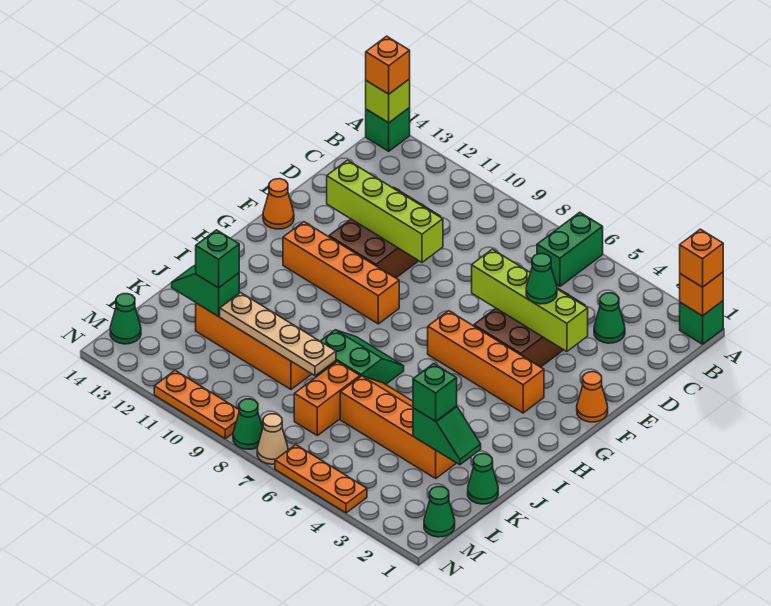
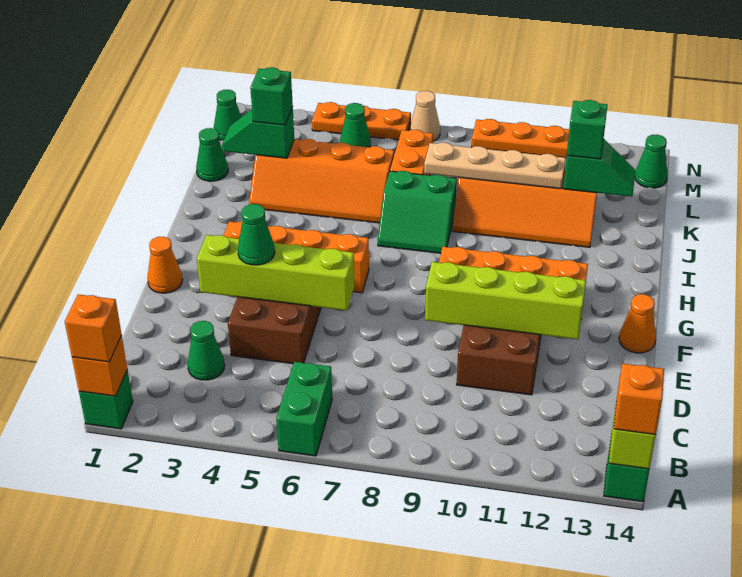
green cone N8 level 1 -> green cone M5 level 1

